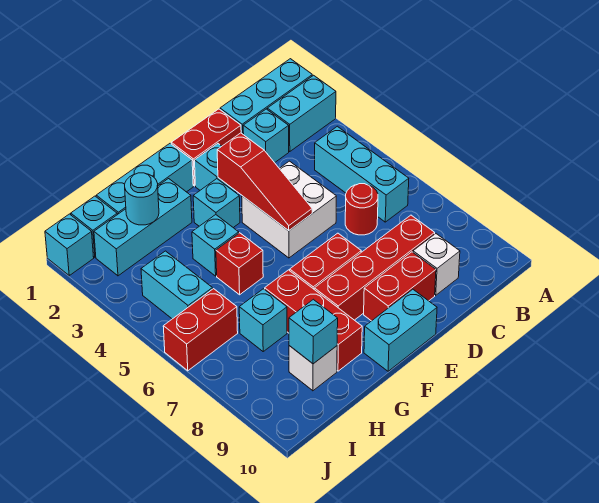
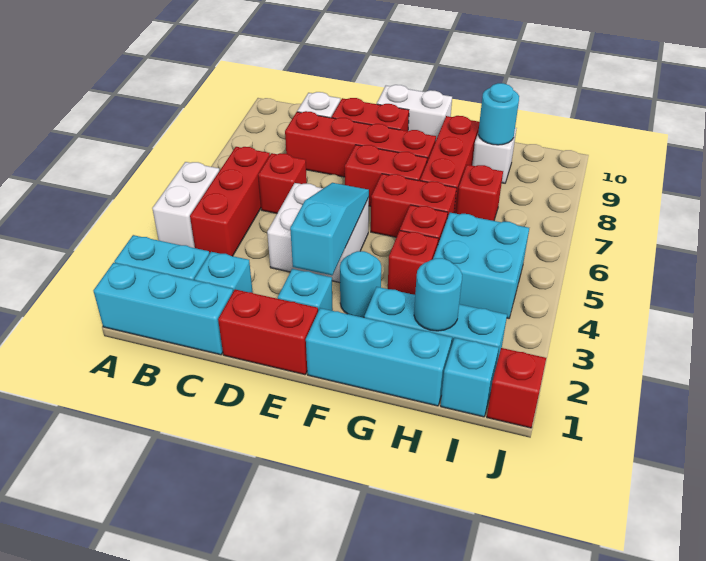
none -> white brick A4:A5 level 1
cyan brick B4:B6 level 1 -> red brick B4:B6 level 1
red round brick C6 level 1 -> red brick C6 level 1
red slope E3:E5 level 2 top 3 -> cyan slope E3:E5 level 2 top 3
cyan brick E10:F10 level 1 -> white brick E10:F10 level 1
cyan brick F3 level 1 -> cyan round brick F3 level 1
cyan brick G4 level 1 -> red brick G4 level 1
cyan brick H7 level 1 -> red brick H7 level 1
cyan brick H9 level 2 -> cyan round brick H9 level 2
cyan brick I4:I5 level 1 -> cyan brick H4:I5 level 1
red brick I6:J6 level 1 -> red brick F6:G6 level 1
cyan brick J1 level 1 -> red brick J1 level 1

